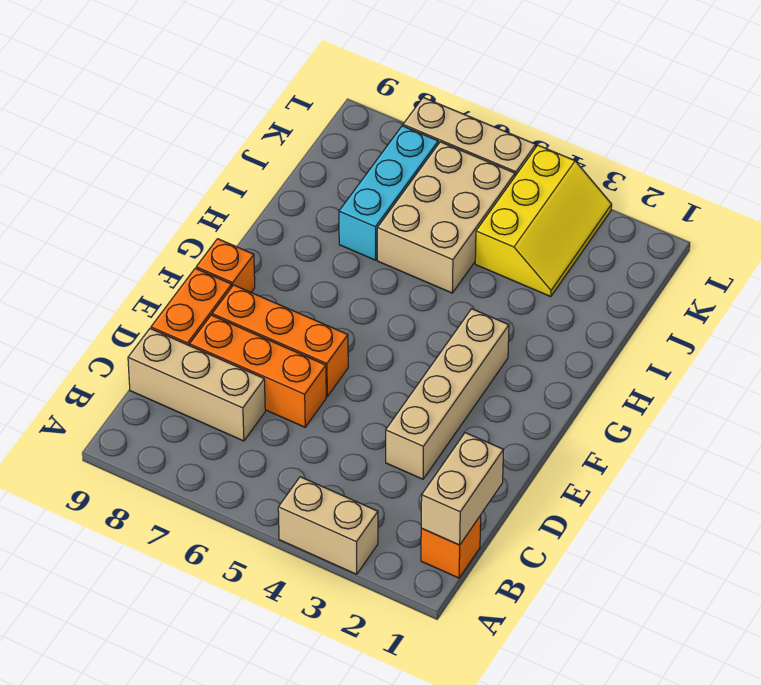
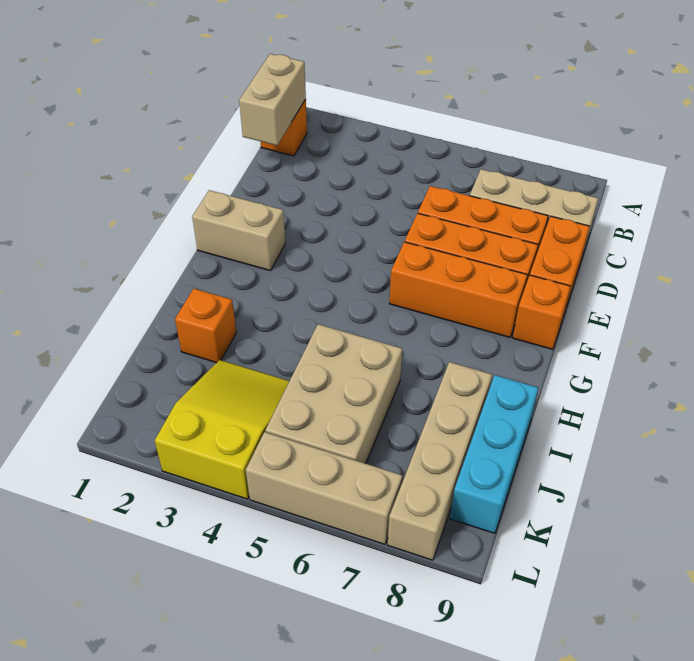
tan brick A3:A4 level 1 -> tan brick F1:F2 level 1
tan brick D3:G3 level 1 -> tan brick I8:L8 level 1
none -> orange brick F6:F8 level 1
none -> orange brick I2 level 1
cyan brick I7:K7 level 1 -> cyan brick I9:K9 level 1
yellow slope J3:L4 level 1 top 4 -> yellow slope J3:L4 level 1 top L

